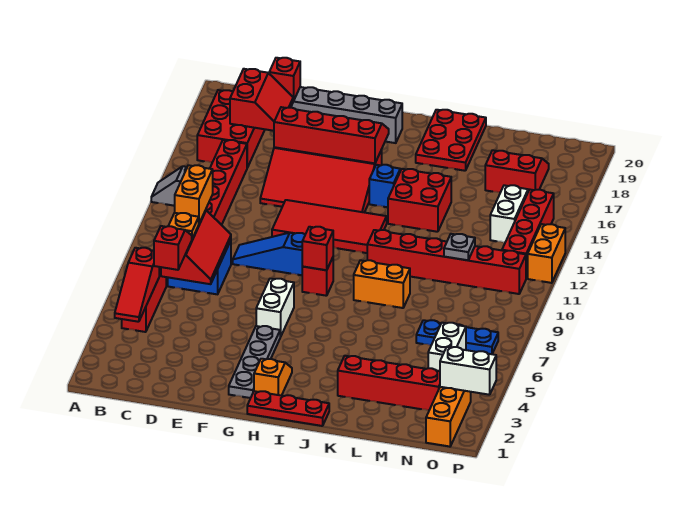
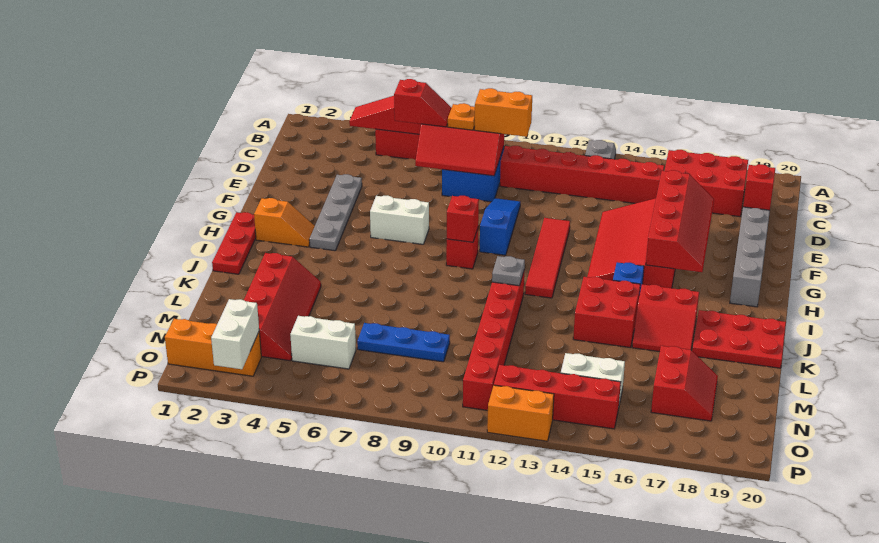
red slope C17:D18 level 2 top C -> red slope J16:K17 level 1 top J
red tile F12:I13 level 1 -> red tile F12:I12 level 1
grey plate G2:G5 level 1 -> grey plate E4:H4 level 1
orange brick J9:K9 level 1 -> none
blue plate M7:O7 level 1 -> blue plate M7:M9 level 1
grey plate M11 level 2 -> grey plate J11 level 2

